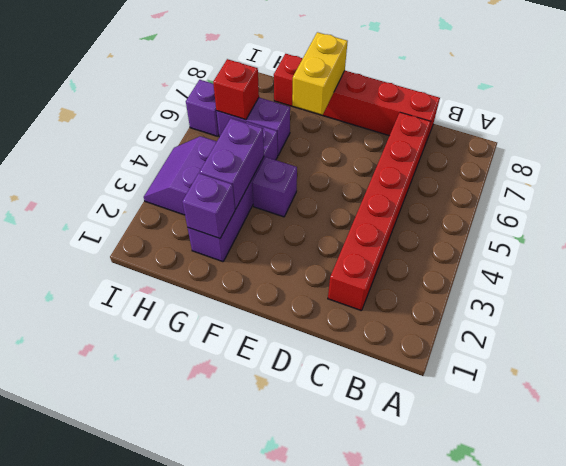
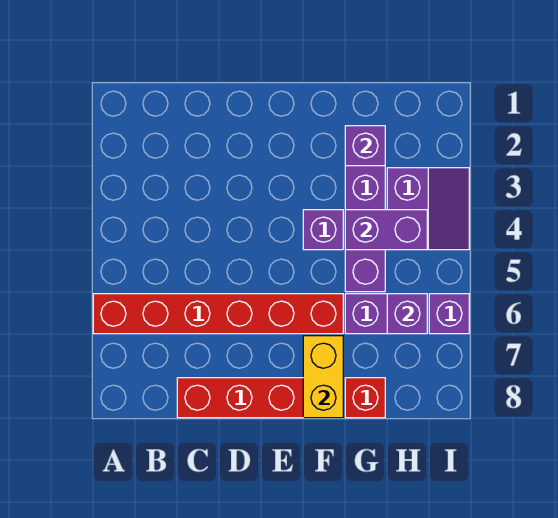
red brick C2:C7 level 1 -> red brick A6:F6 level 1
purple brick G3:G4 level 2 -> purple brick G4:H4 level 2
red brick H6 level 2 -> purple brick H6 level 2

